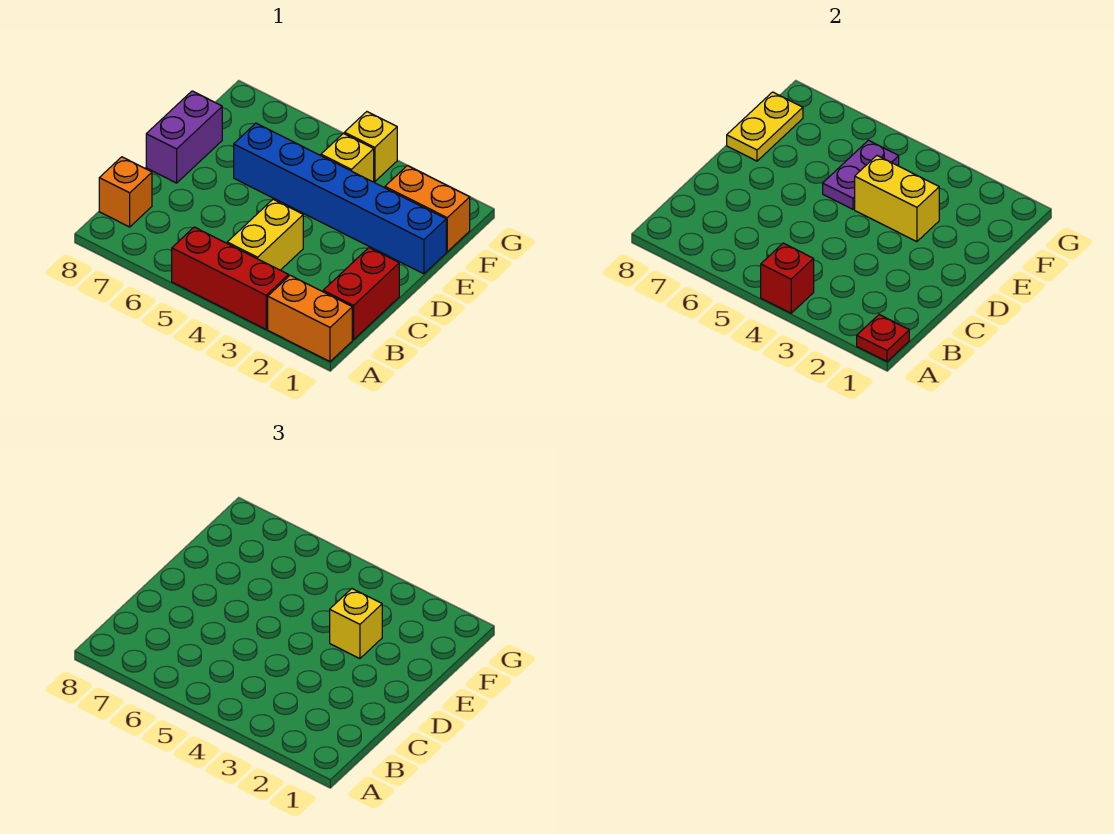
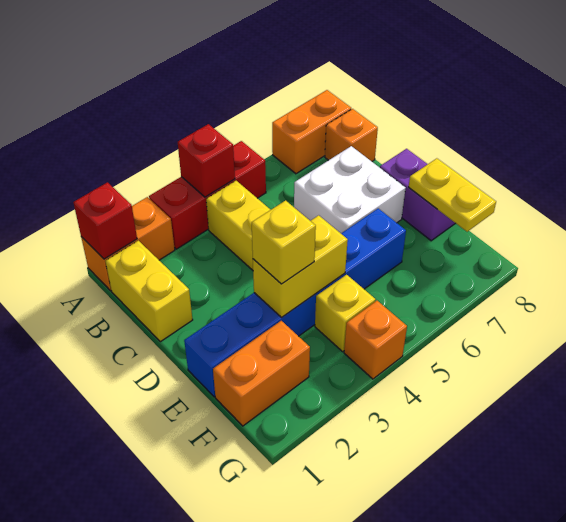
red plate A1 level 2 -> red brick A1 level 2
none -> orange brick A7:A8 level 1
red brick B1:C1 level 1 -> yellow brick B1:C1 level 1
none -> white brick C6:D7 level 1
purple plate E5:F5 level 2 -> none
yellow brick G4 level 1 -> orange brick G4 level 1

